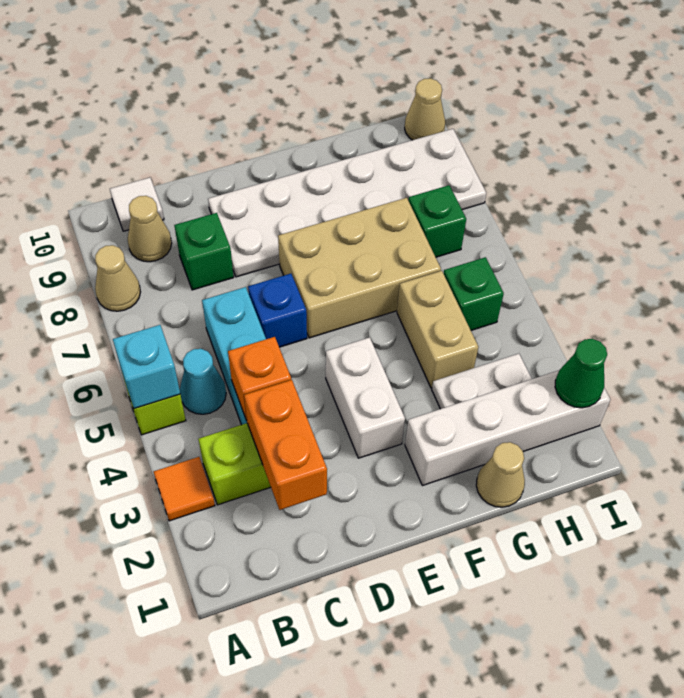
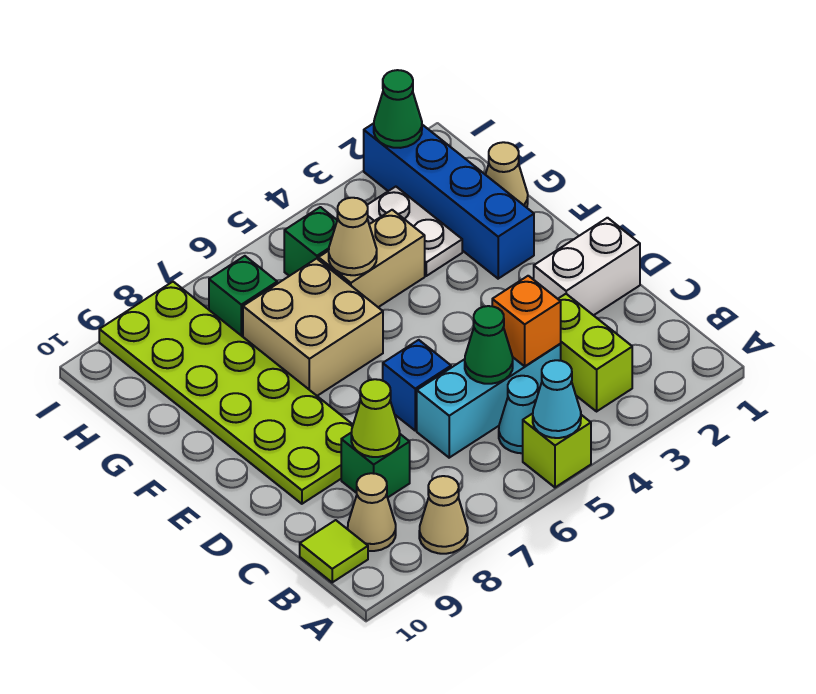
orange tile A3 level 1 -> none
cyan brick A5 level 2 -> cyan cone A5 level 2
white tile B10 level 1 -> lime tile B10 level 1
orange brick C2:C3 level 2 -> none
none -> green cone C5 level 2
none -> lime cone C8 level 2
white plate D8:I9 level 1 -> lime plate D8:I9 level 1
white brick E3:E4 level 1 -> white brick D1:D2 level 1
tan brick E6:G7 level 1 -> tan brick F6:G7 level 1
white brick F2:I2 level 1 -> blue brick F2:I2 level 1
tan cone I10 level 1 -> tan cone G5 level 2

